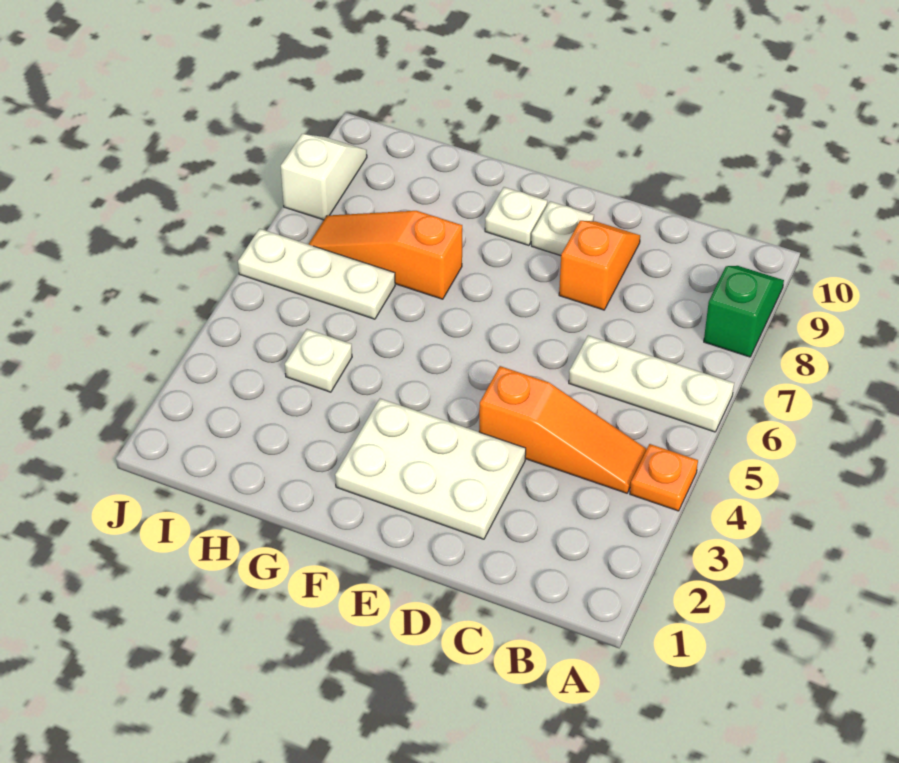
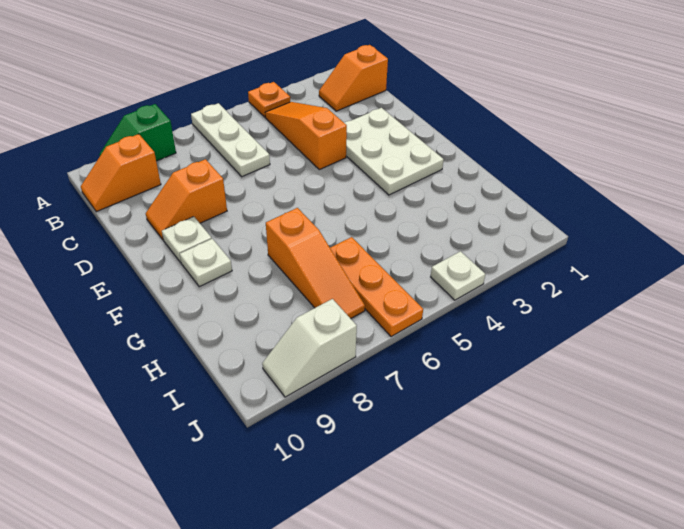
none -> orange slope B1:B2 level 1 top 1
none -> orange slope B9:B10 level 1 top 9
white plate H4 level 1 -> white plate J4 level 1
white plate H6:J6 level 1 -> orange plate H6:J6 level 1

